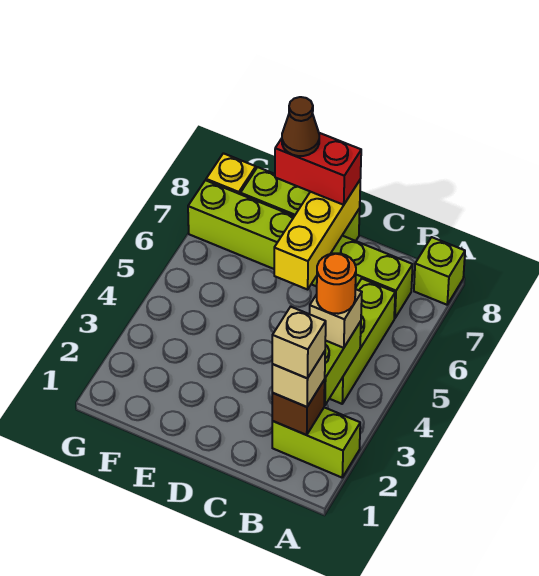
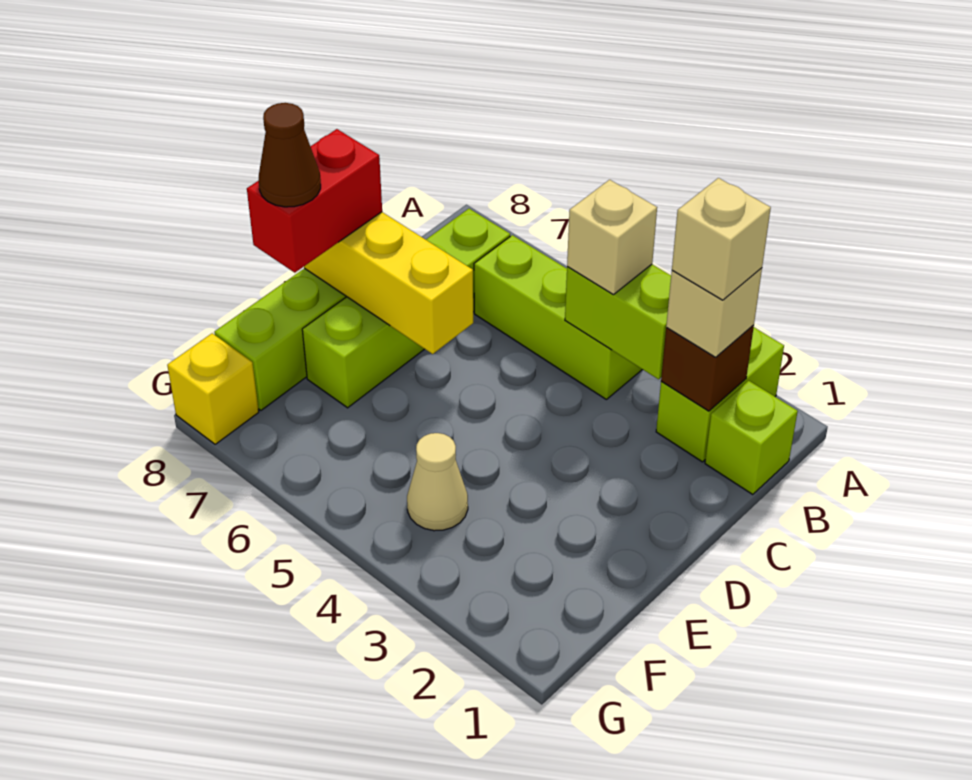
lime brick A8 level 1 -> lime brick B1 level 1
orange round brick B4 level 4 -> none
lime brick B7:G7 level 1 -> lime brick B7:E7 level 1
none -> tan cone F4 level 1

